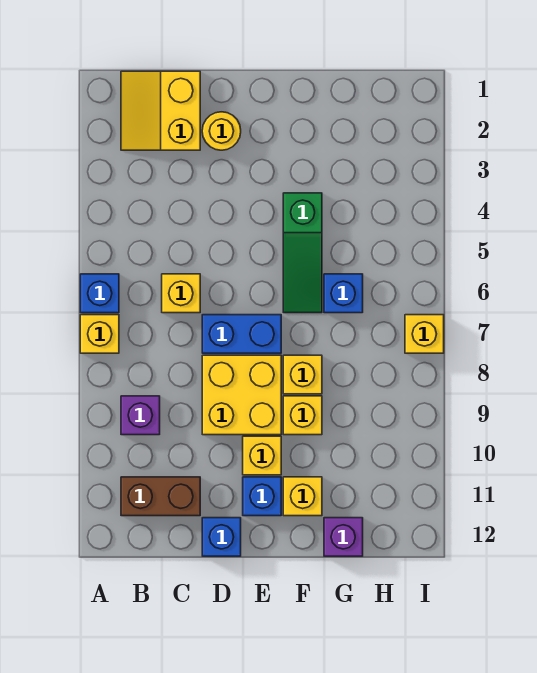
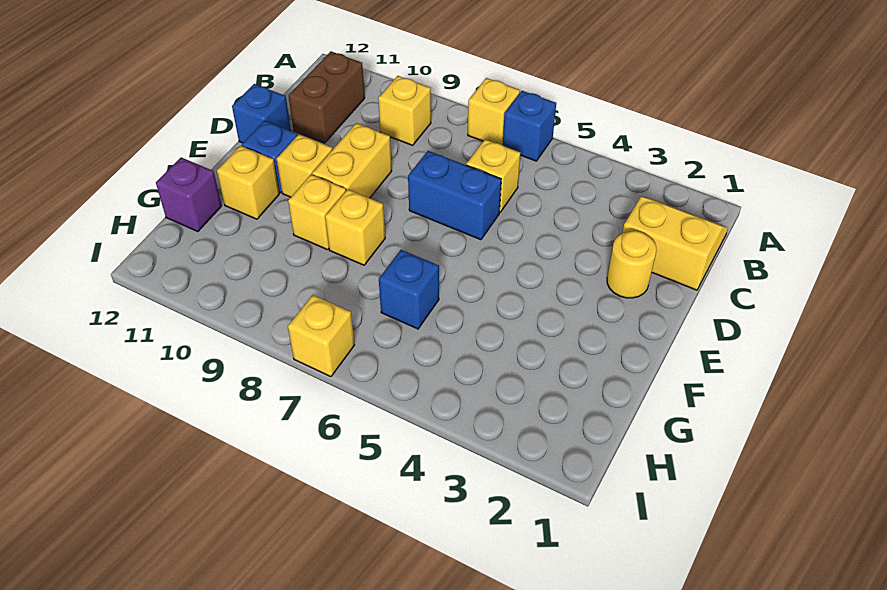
purple brick B9 level 1 -> yellow brick B9 level 1
blue brick D7:E7 level 1 -> blue brick D6:D7 level 1
yellow brick D8:E9 level 1 -> yellow brick D9:E9 level 1
green slope F4:F6 level 1 top 4 -> none

